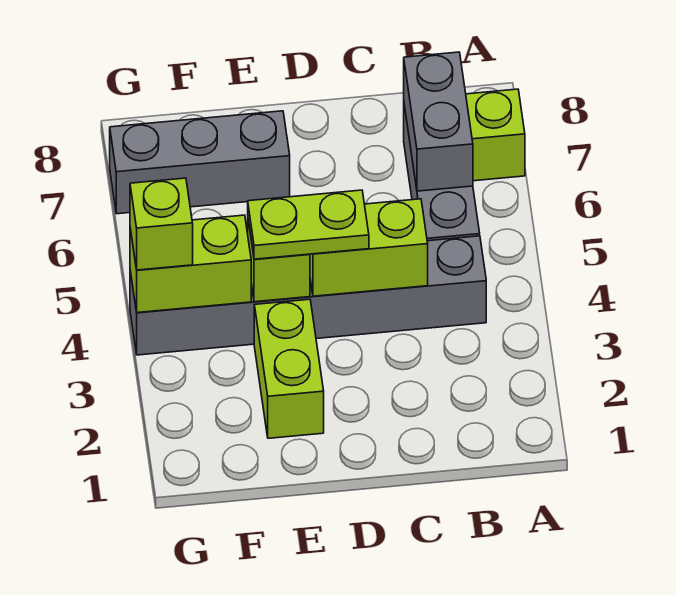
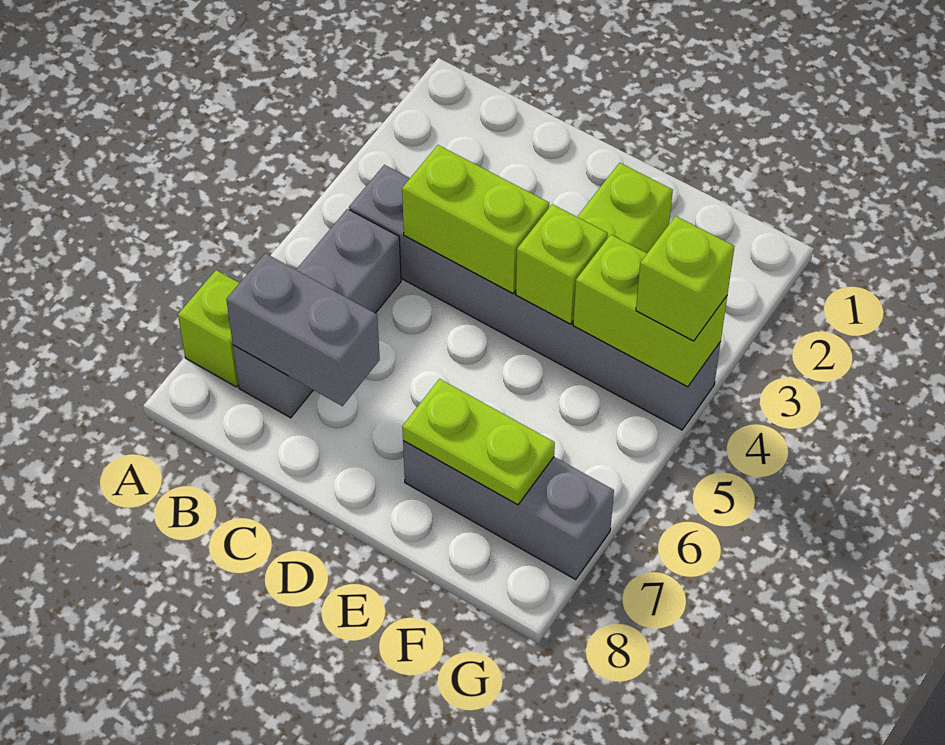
grey brick B6:B7 level 2 -> grey brick B7:C7 level 2
lime plate D4:E4 level 3 -> lime plate E7:F7 level 2

